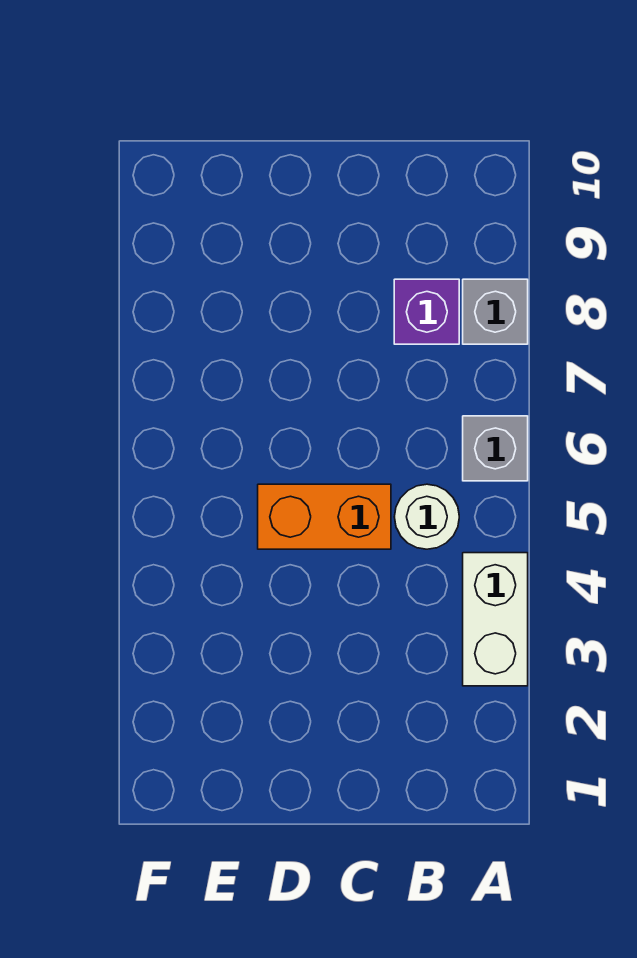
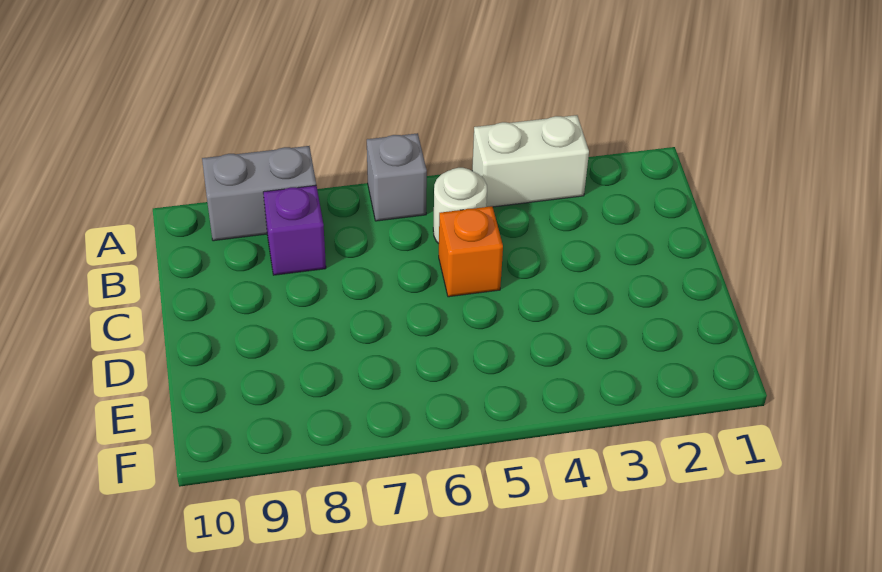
grey brick A8 level 1 -> grey brick A8:A9 level 1
orange brick C5:D5 level 1 -> orange brick C5 level 1

